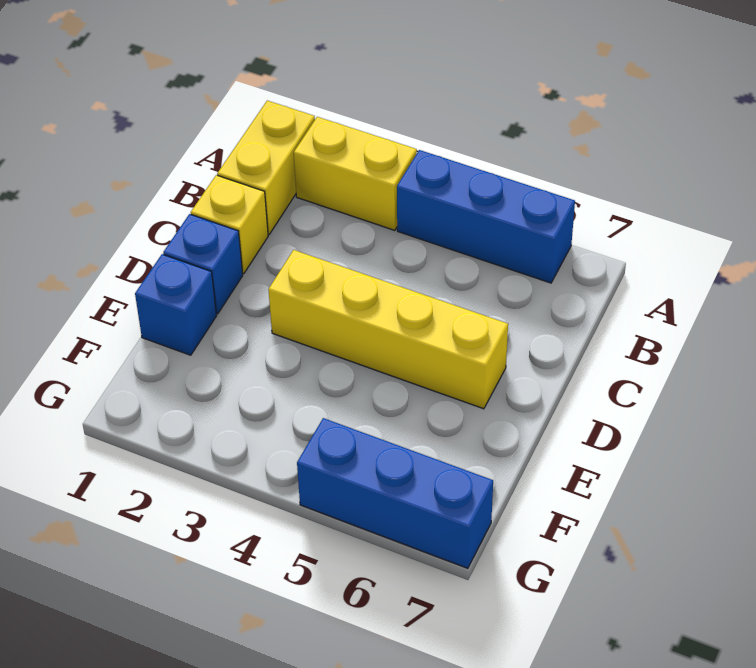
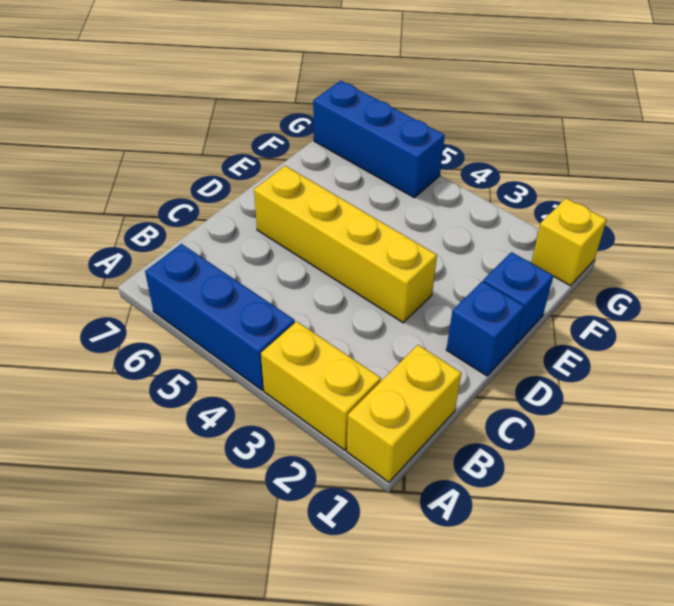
yellow brick C1 level 1 -> yellow brick G1 level 1

